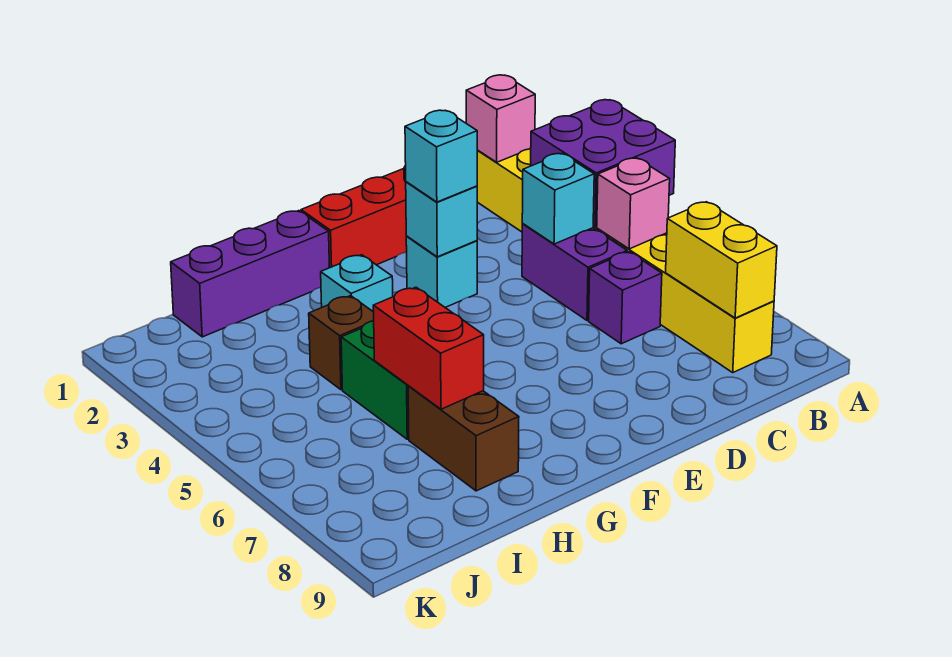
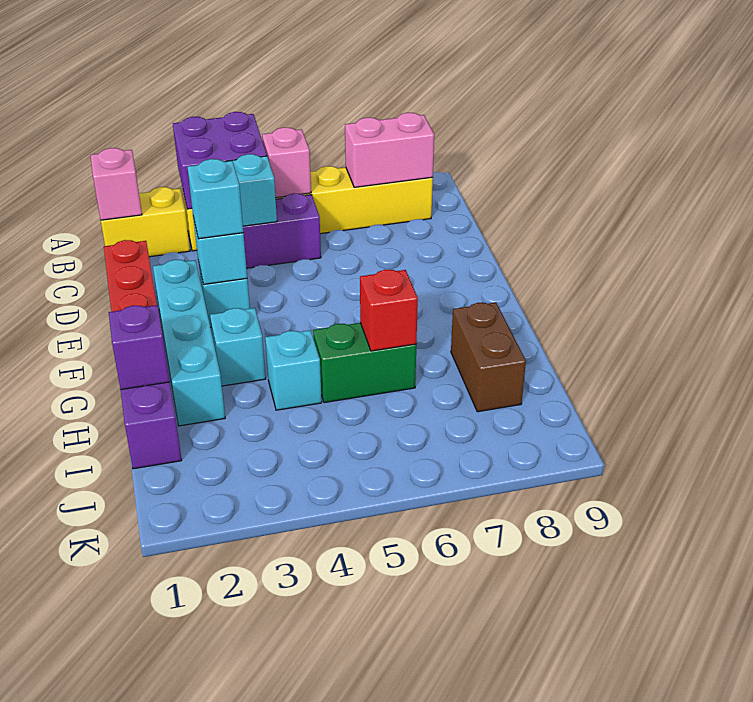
yellow brick B7:B8 level 2 -> pink brick B7:B8 level 2
purple brick C6 level 1 -> purple brick H1 level 2
none -> cyan brick E2:H2 level 1
brown brick H4 level 1 -> cyan brick H4 level 1
red brick H6:H7 level 2 -> red brick H6 level 2
brown brick H7:H8 level 1 -> brown brick H8:I8 level 1

